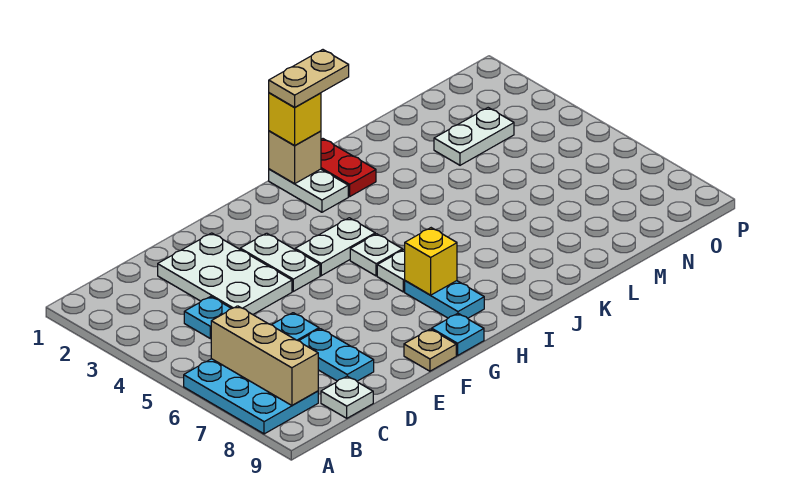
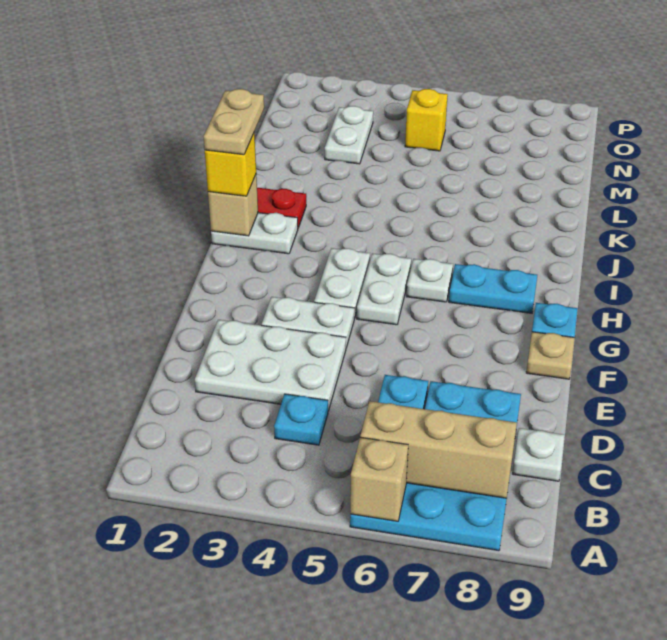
none -> tan brick A6 level 2
white plate H5 level 1 -> white plate G5:H5 level 1
yellow brick H7 level 2 -> yellow brick N5 level 1

